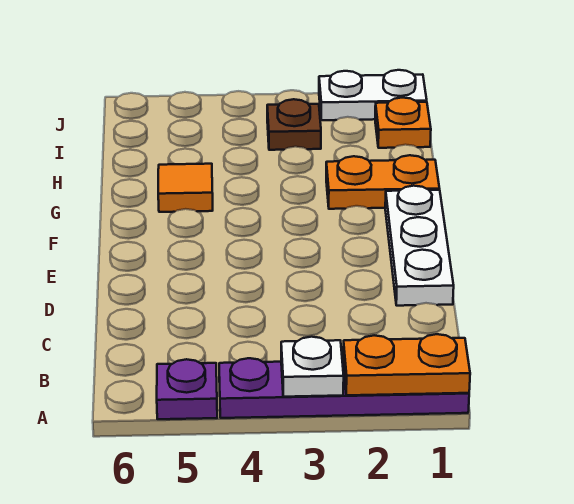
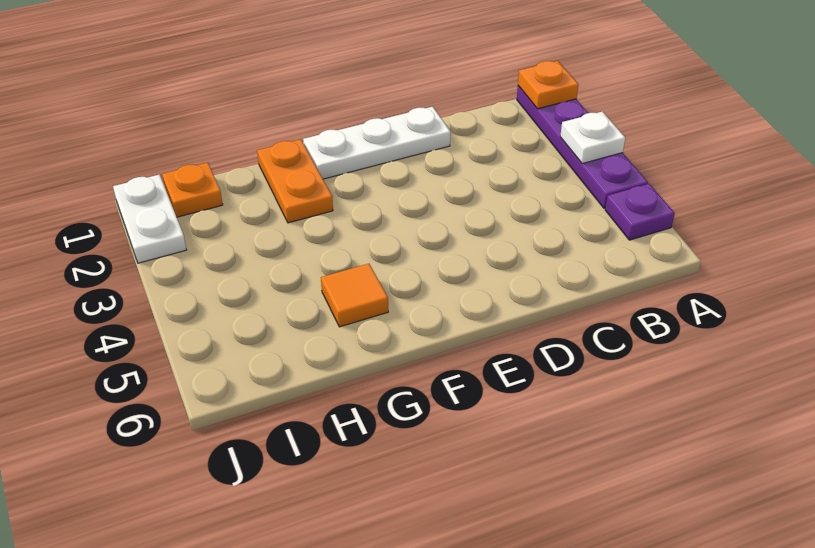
orange plate A1:A2 level 2 -> orange plate A1 level 2
brown plate I3 level 1 -> none

